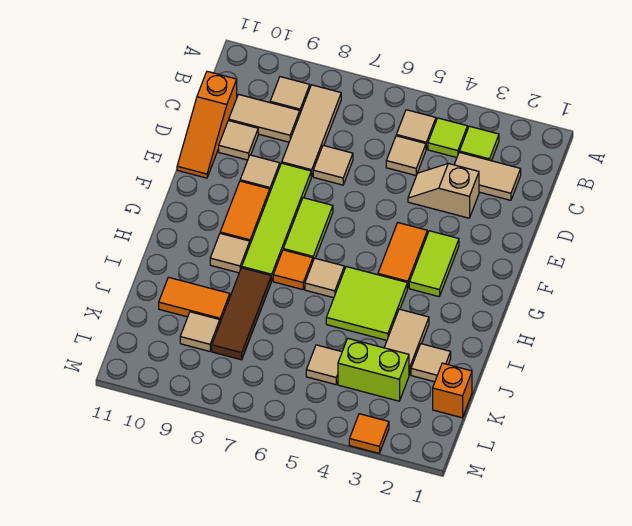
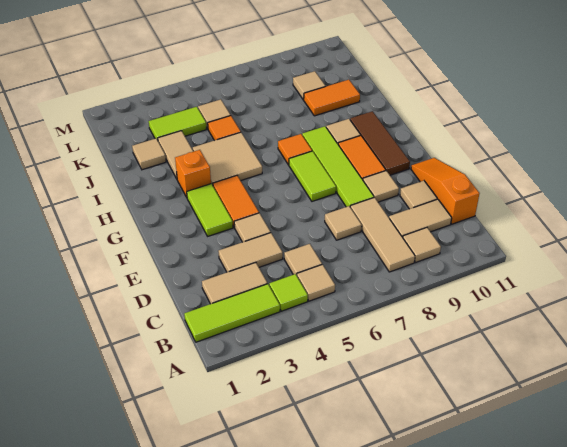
lime tile B3 level 1 -> lime tile B1:B3 level 1
tan slope D3:D4 level 1 top 3 -> tan tile D3:D4 level 1
lime tile H4:I5 level 1 -> tan tile H4:I5 level 1
tan tile H6 level 1 -> tan tile E4 level 1
brown tile I8:K8 level 1 -> brown tile F10:H10 level 1
orange brick K1 level 1 -> orange brick H3 level 1
lime brick K3:K4 level 1 -> lime tile K3:K4 level 1
orange tile M3 level 1 -> orange tile J5 level 1

